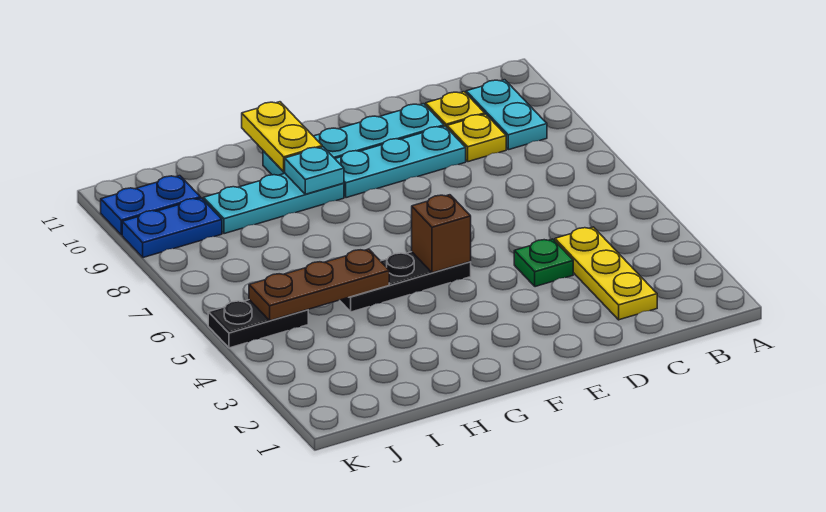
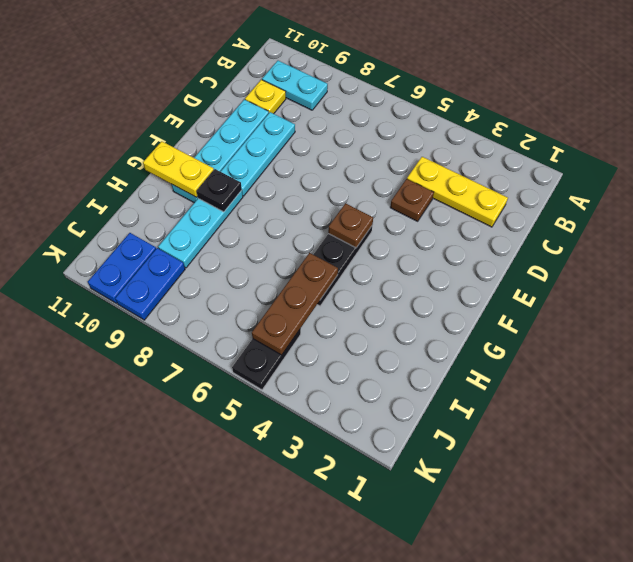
yellow plate C9 level 1 -> none
green plate D4 level 1 -> brown plate D4 level 1
brown brick F5 level 2 -> brown plate F5 level 2
cyan plate G9 level 2 -> black plate G9 level 2

